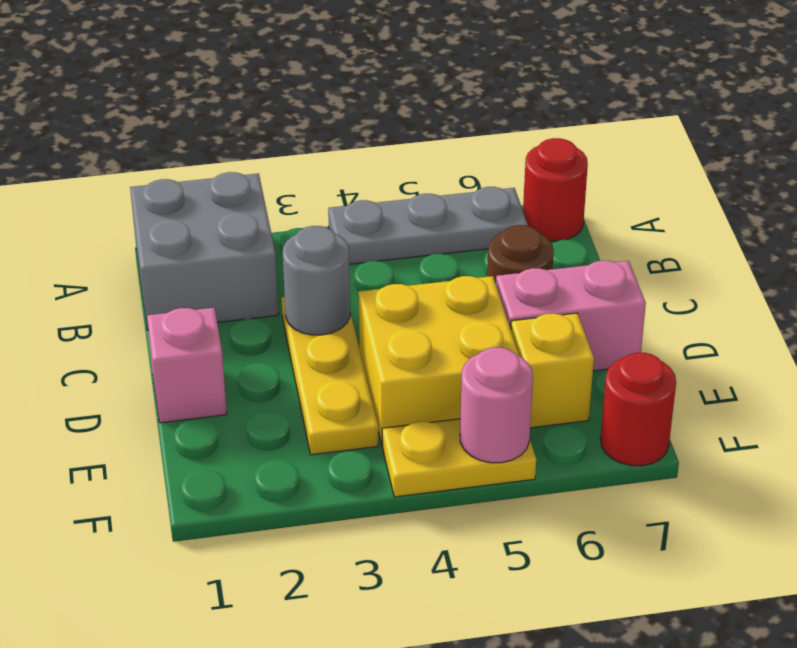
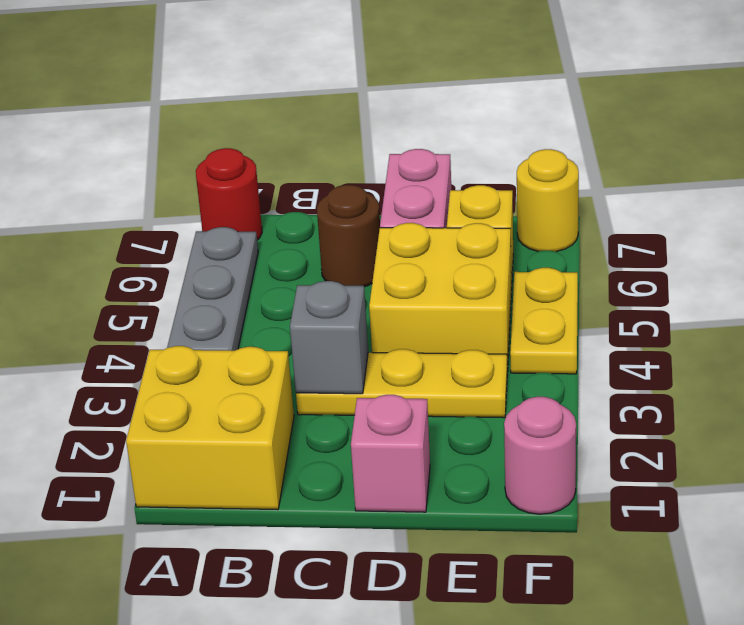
grey brick A1:B2 level 1 -> yellow brick A1:B2 level 1
grey round brick C3 level 2 -> grey brick C3 level 2
pink round brick F5 level 2 -> pink round brick F1 level 1
red round brick F7 level 1 -> yellow round brick F7 level 1

